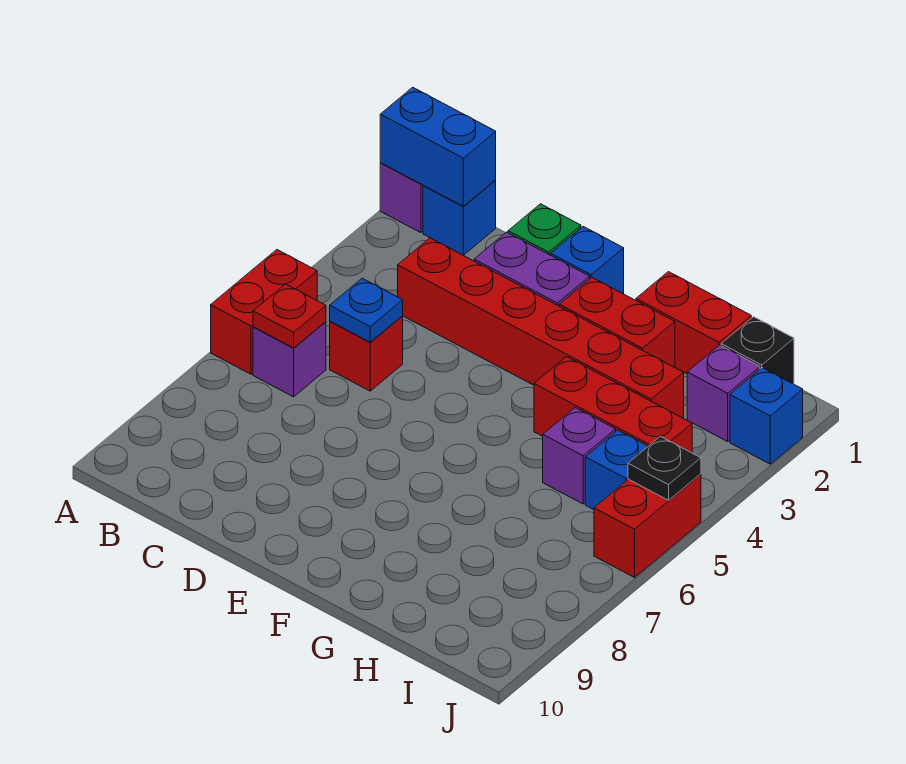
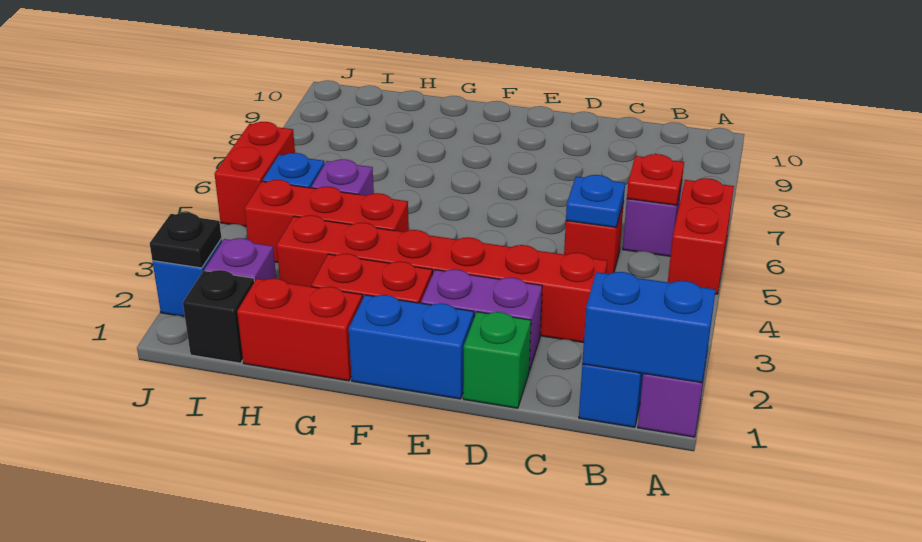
blue brick E1 level 1 -> blue brick E1:F1 level 1
black plate J5 level 2 -> black plate J2 level 2

